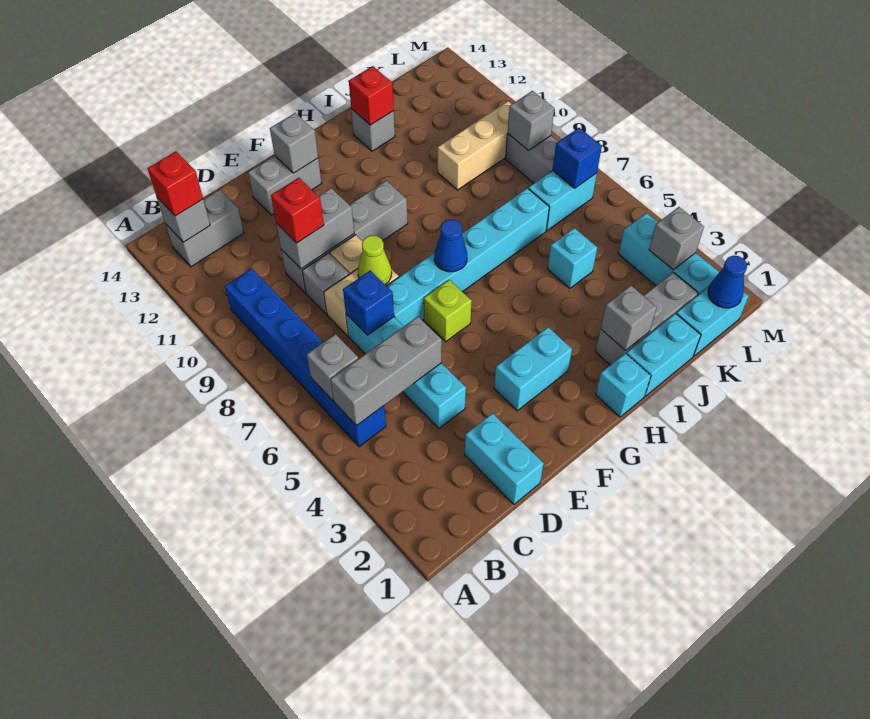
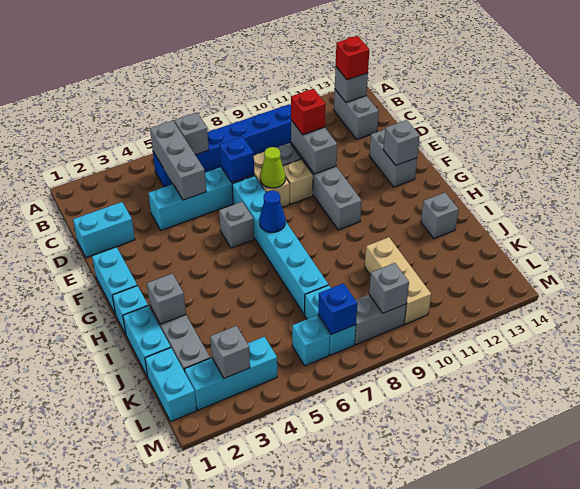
cyan brick F3:G3 level 1 -> cyan brick F1:G1 level 1
lime brick F6 level 1 -> grey brick F6 level 1
red brick I13 level 2 -> none
cyan brick J5 level 1 -> cyan brick L6 level 1
blue cone L1 level 2 -> none

